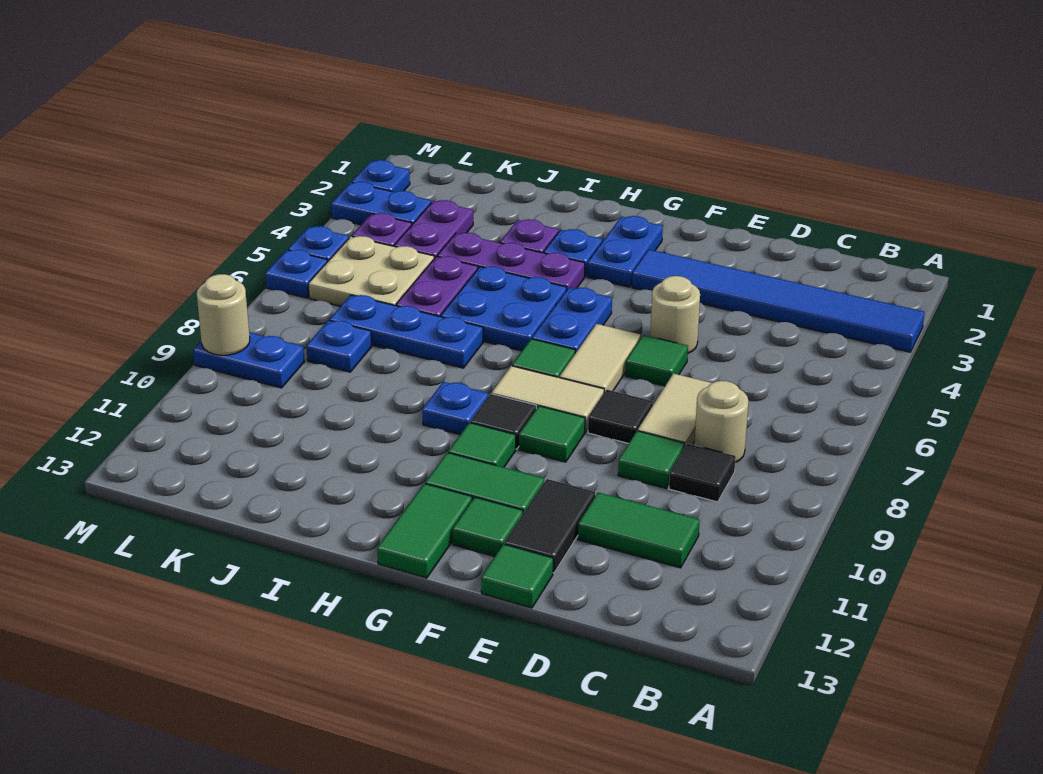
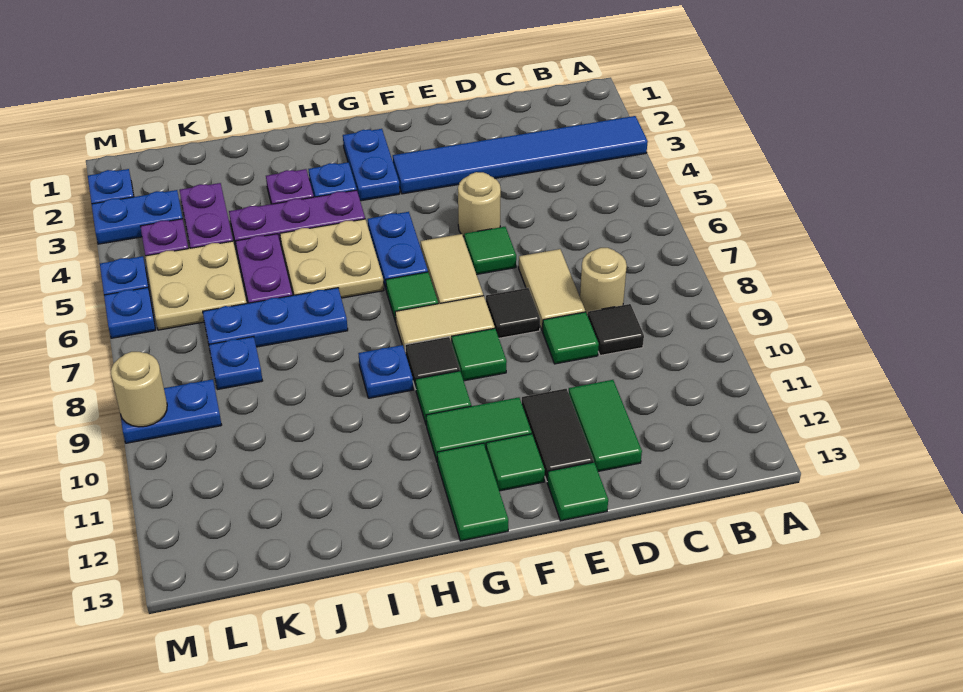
green tile C11:D11 level 1 -> green tile D11:D12 level 1
blue plate H5:I6 level 1 -> tan plate H5:I6 level 1

